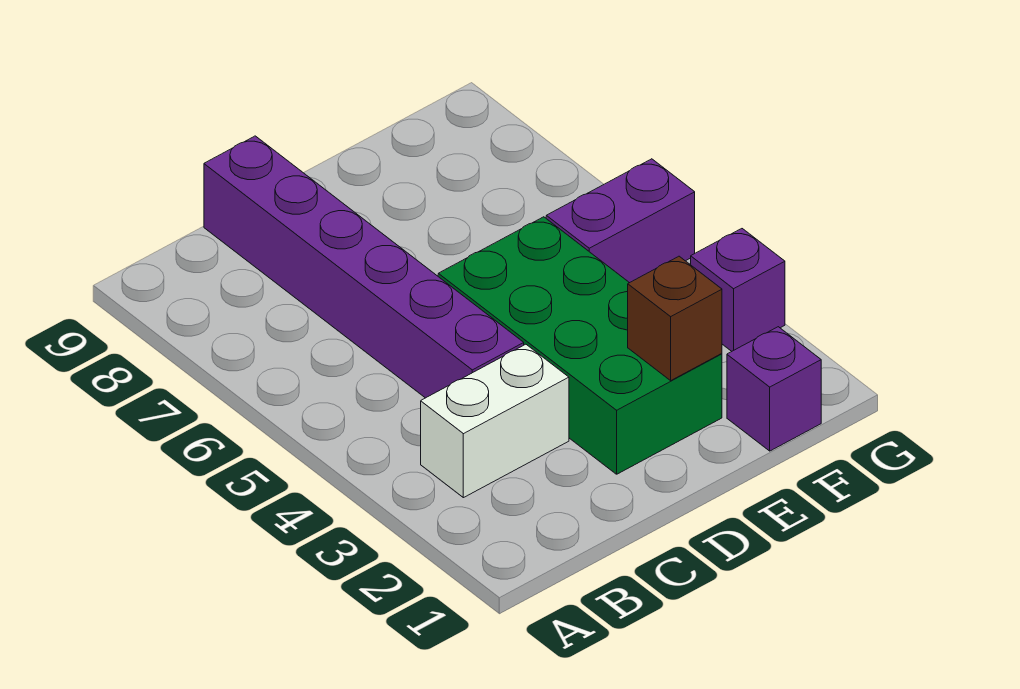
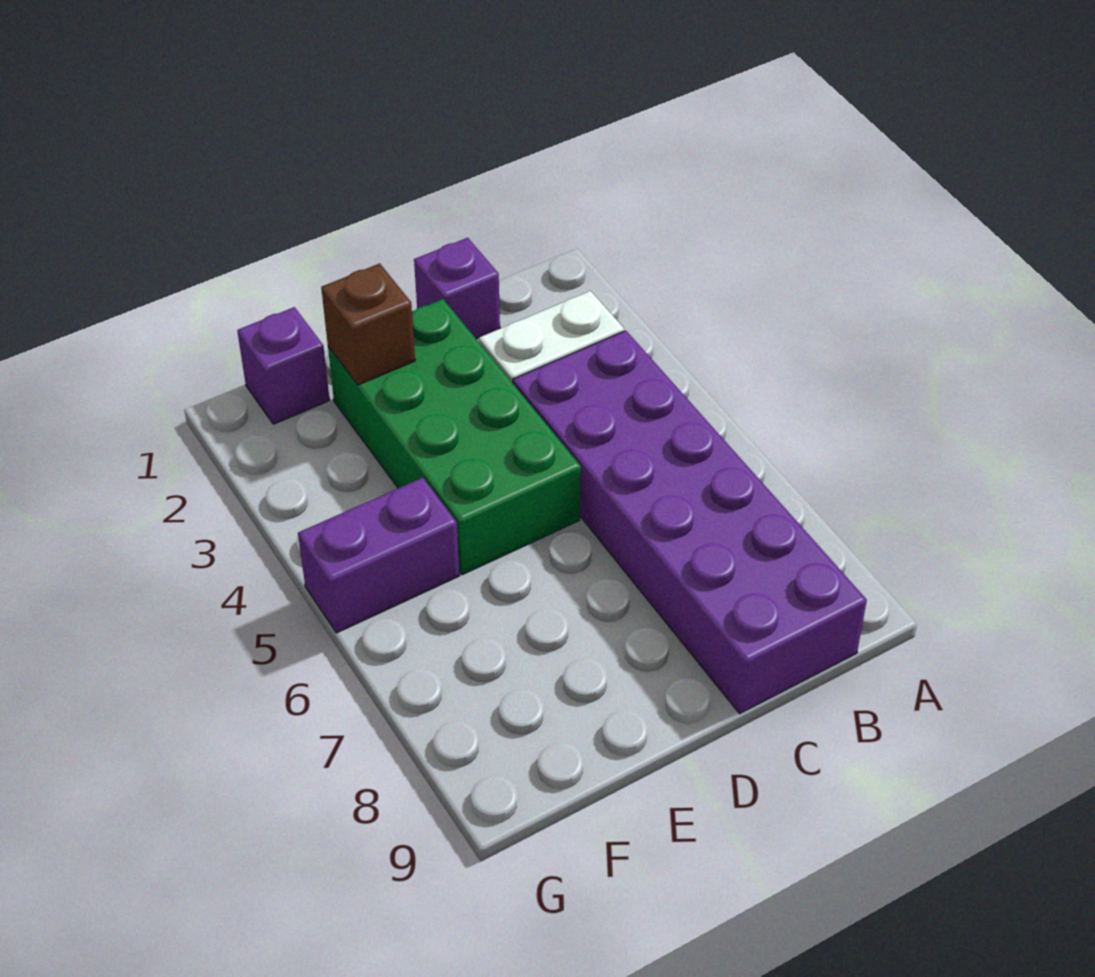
purple brick C4:C9 level 1 -> purple brick B4:C9 level 1
purple brick G3 level 1 -> purple brick C1 level 1

